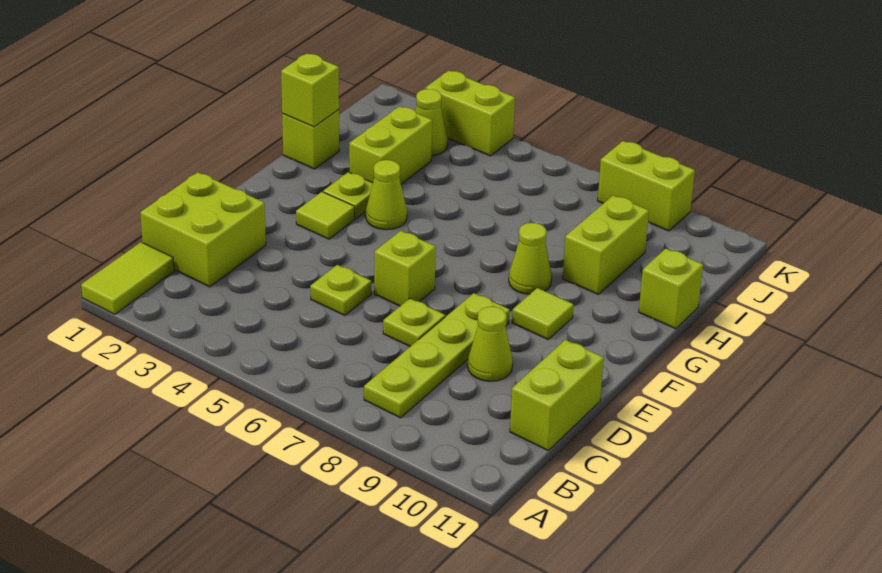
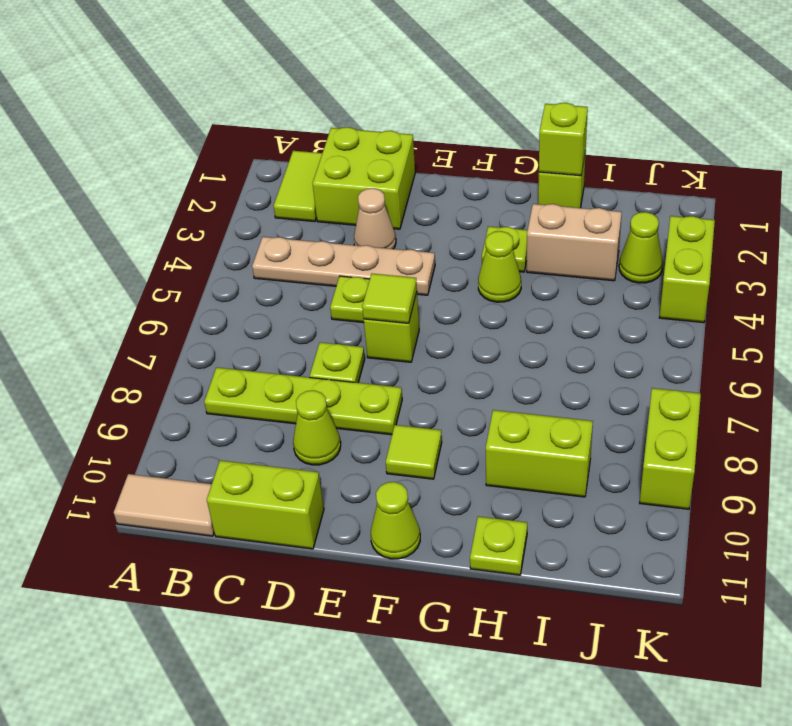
lime tile A1:B1 level 1 -> lime tile B1:B2 level 1
none -> tan tile A11:B11 level 1
none -> tan plate B4:E4 level 1
none -> tan cone D3 level 1
lime tile F3 level 1 -> lime tile E6 level 2
lime cone G8 level 1 -> lime cone F11 level 1
lime brick H3:I3 level 1 -> tan brick H3:I3 level 1
lime brick H11 level 1 -> lime plate H11 level 1

